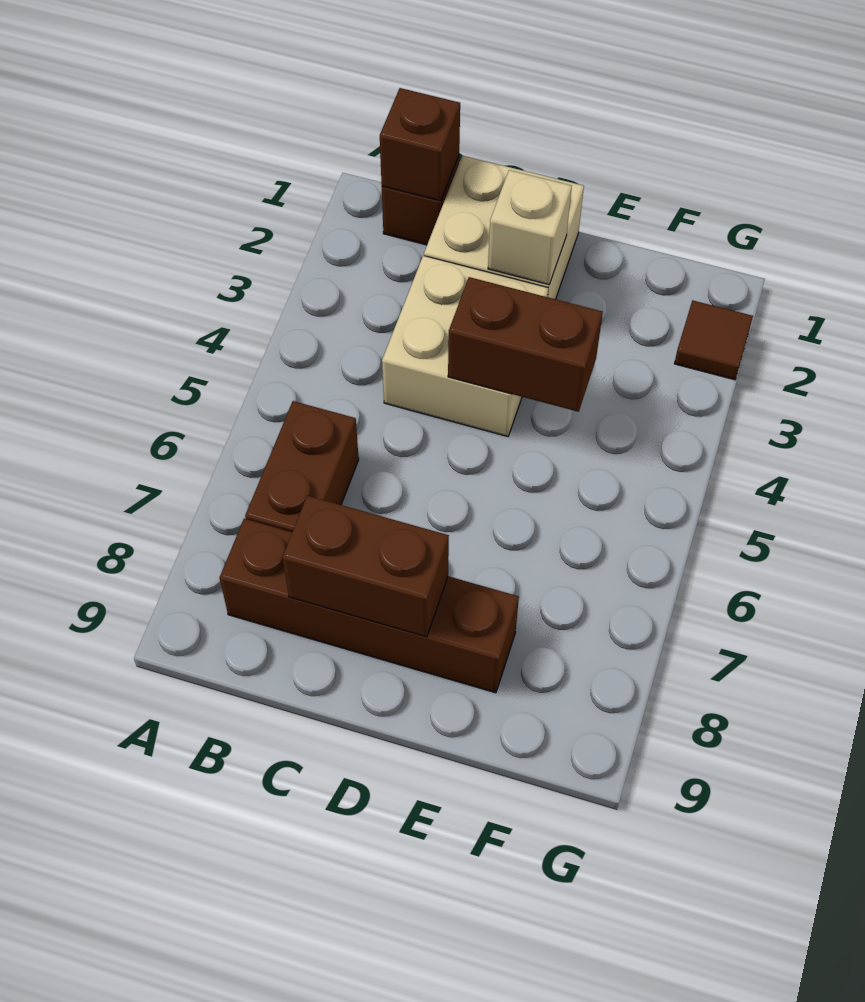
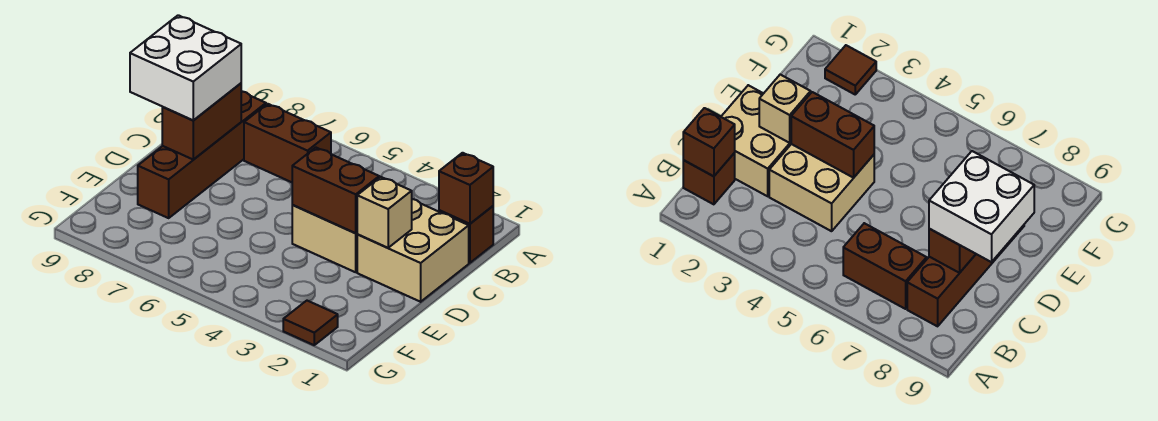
none -> white brick C8:D9 level 3
brown brick D4:E4 level 2 -> brown brick D3:D4 level 2

